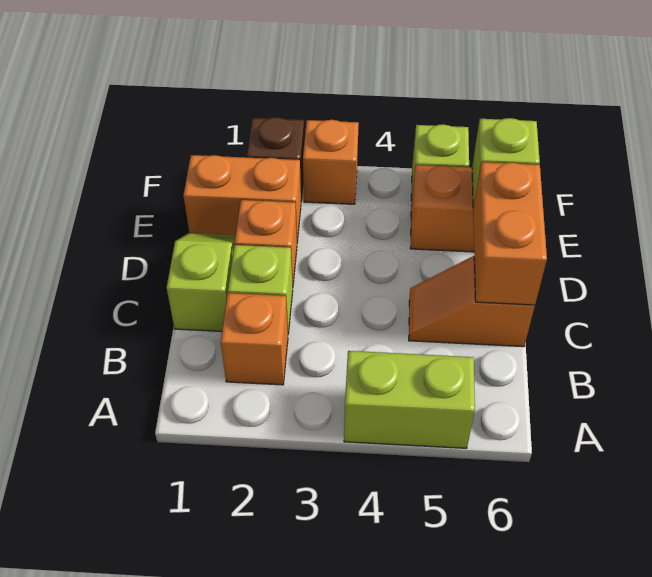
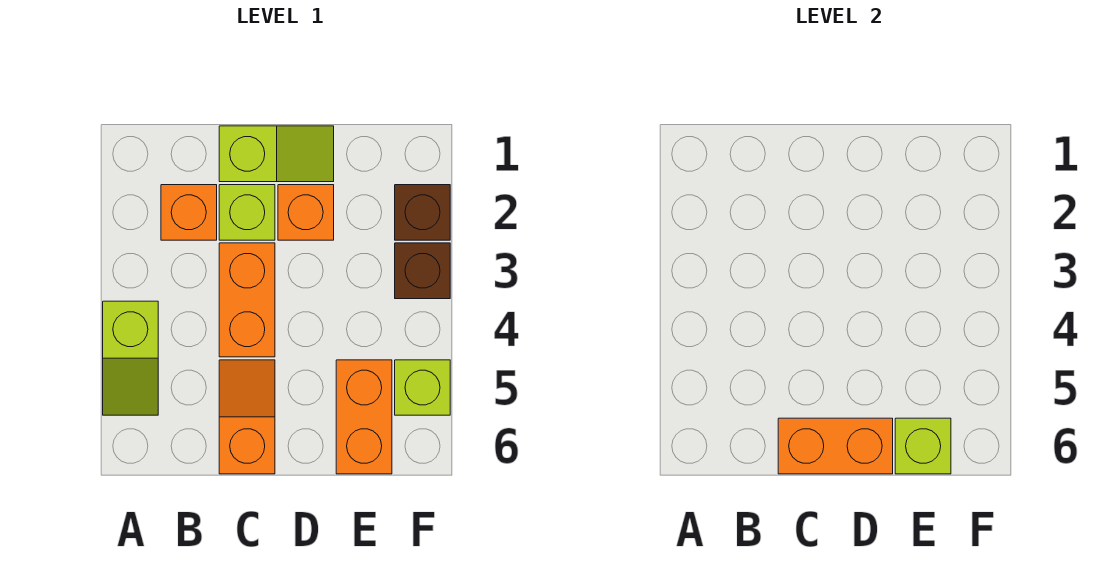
lime brick A4:A5 level 1 -> lime slope A4:A5 level 1 top 4
orange brick E1:E2 level 1 -> orange brick C3:C4 level 1
orange brick F3 level 1 -> brown brick F3 level 1

